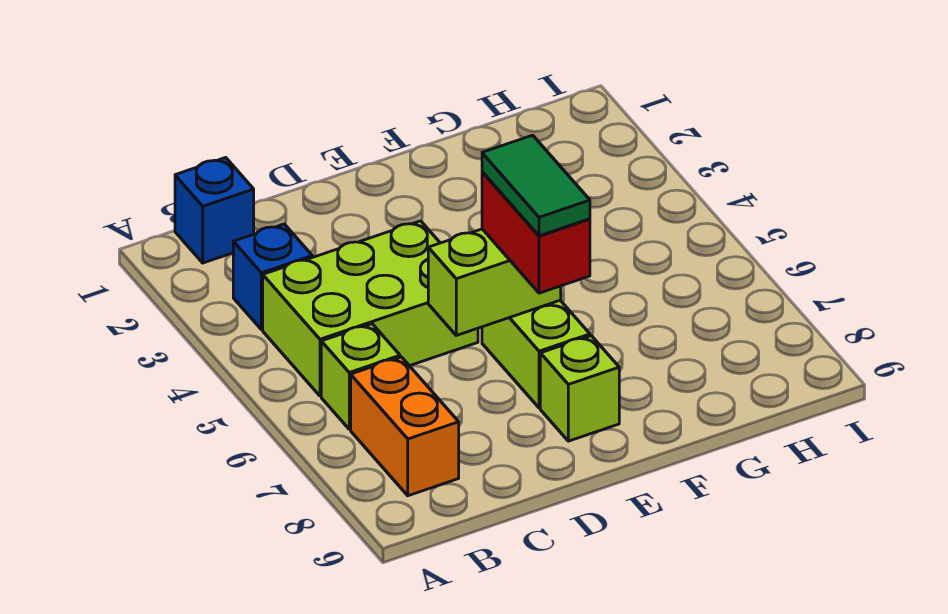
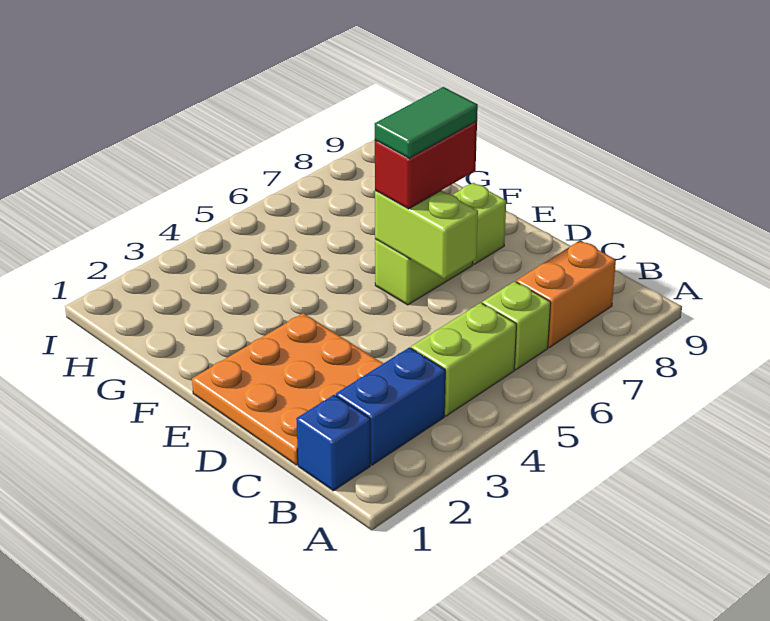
blue brick B3 level 1 -> blue brick B2:B3 level 1
lime brick B4:D5 level 1 -> lime brick B4:B5 level 1
none -> orange plate C1:E3 level 1

